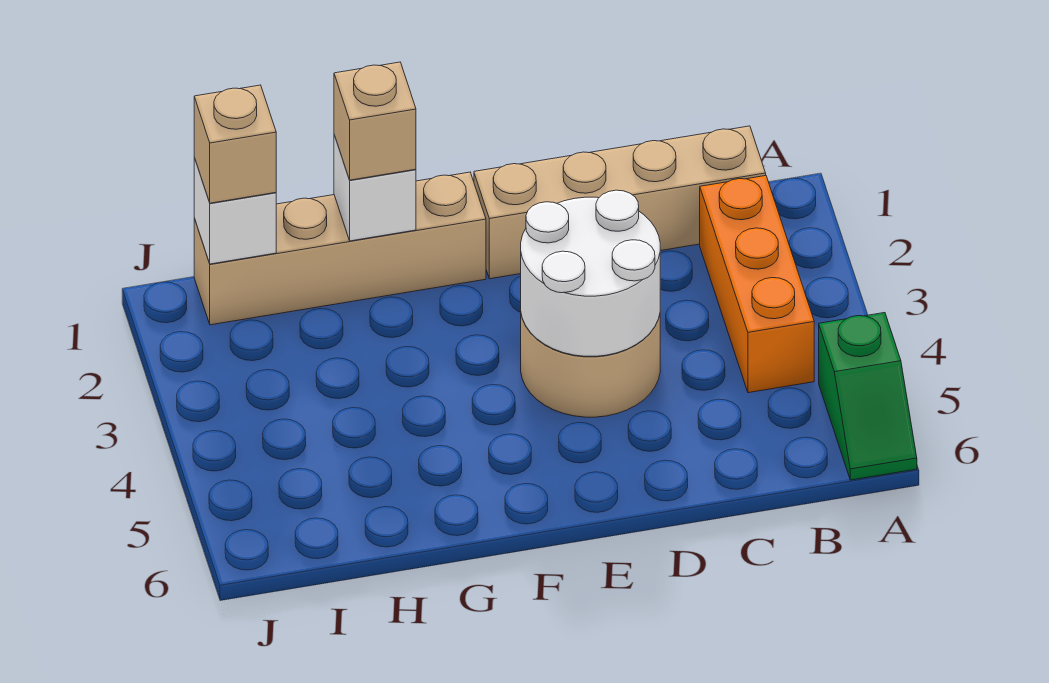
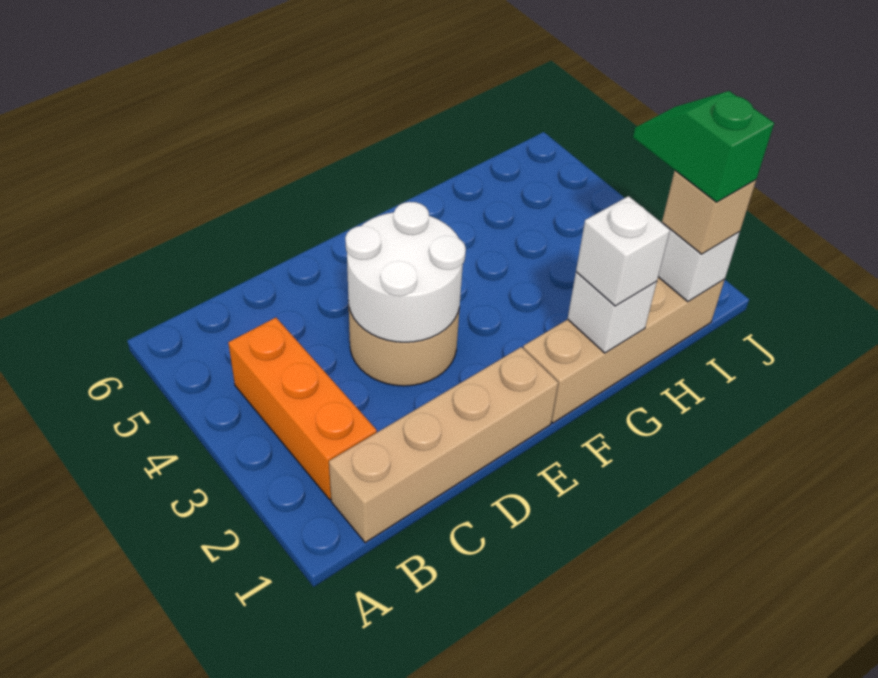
green slope A5:A6 level 1 top 5 -> green slope I1:I2 level 4 top 1
tan brick G1 level 3 -> white brick G1 level 3

